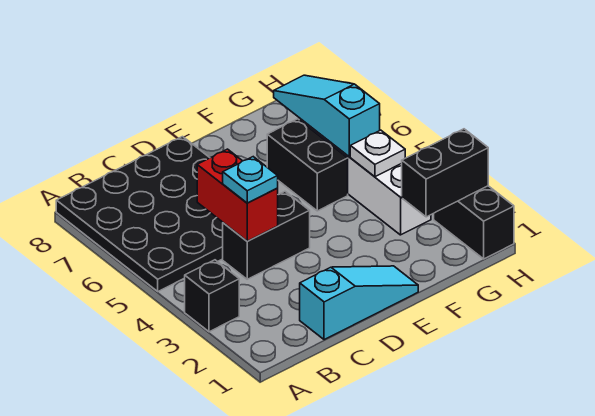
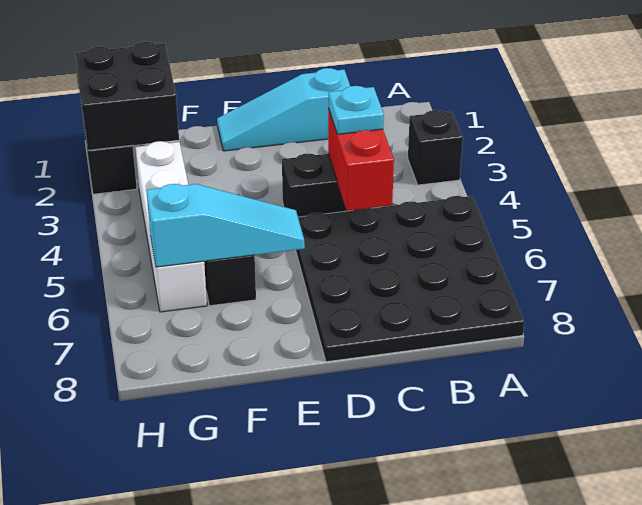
black brick G2:H2 level 2 -> black brick G1:H2 level 2
white plate G4 level 2 -> none
cyan slope G5:G7 level 2 top 5 -> cyan slope E6:G6 level 2 top G

